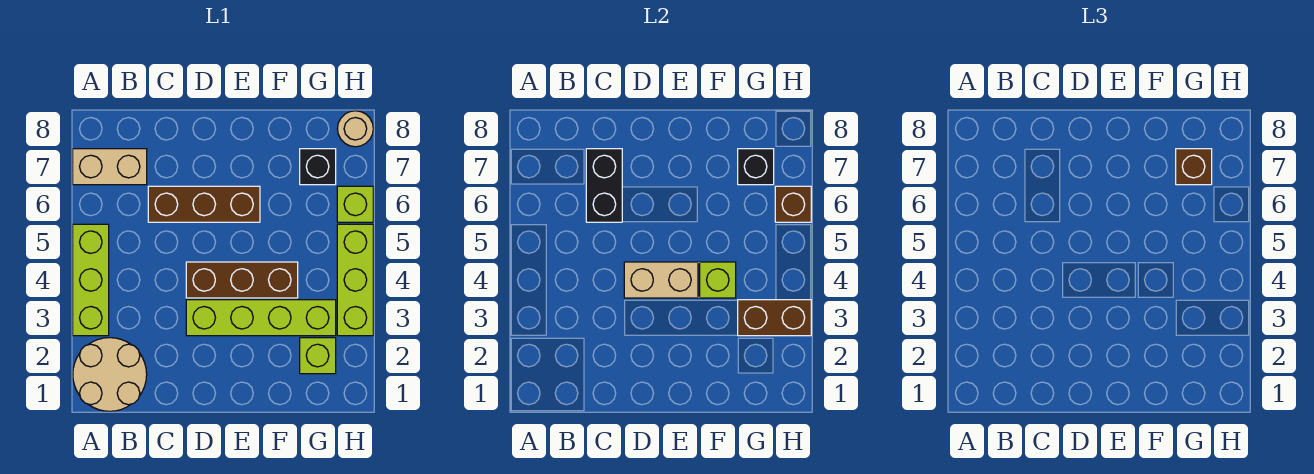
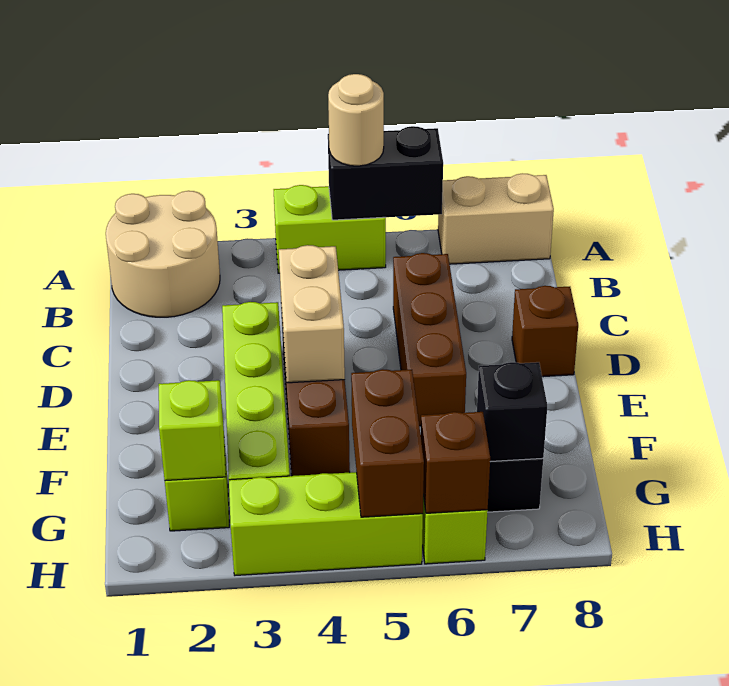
lime brick A3:A5 level 1 -> lime brick A4:A5 level 1
tan brick A7:B7 level 1 -> tan brick A7:A8 level 1
black brick C6:C7 level 2 -> black brick A5:A6 level 2
lime brick F4 level 2 -> lime brick G2 level 2
brown brick G3:H3 level 2 -> brown brick G5:H5 level 2
brown brick G7 level 3 -> brown brick D8 level 1
tan round brick H8 level 1 -> tan round brick A5 level 3

